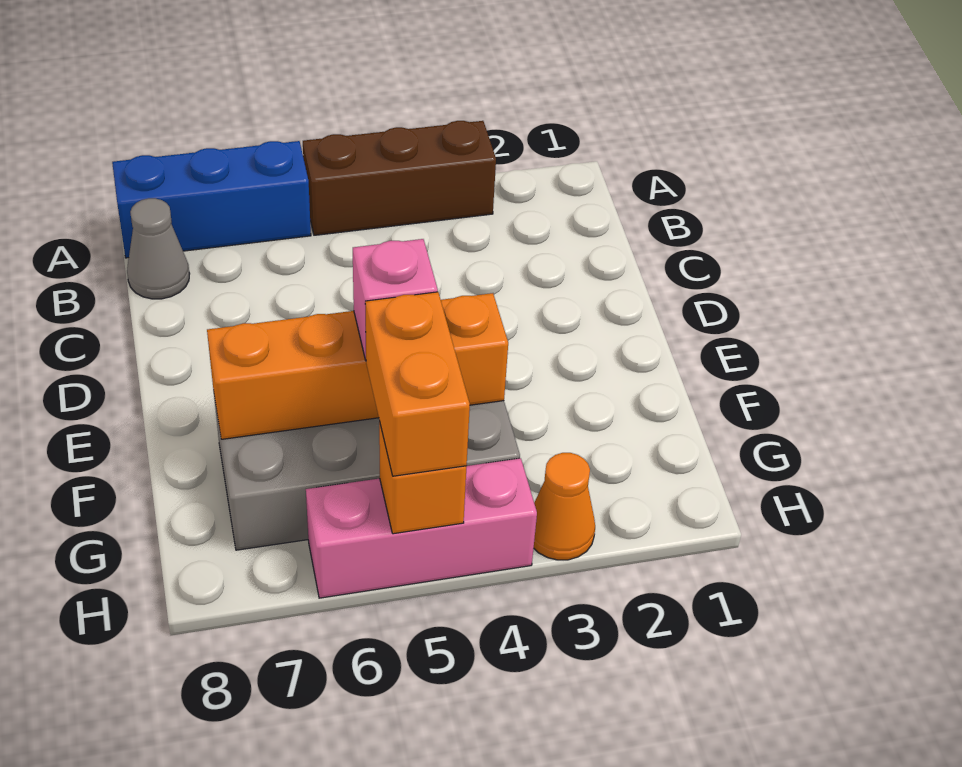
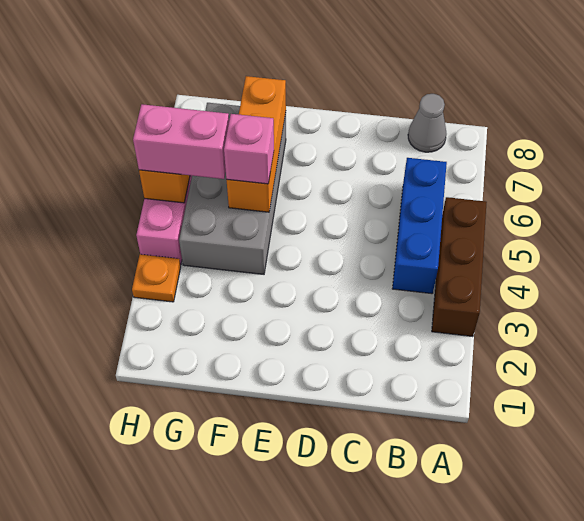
blue brick A6:A8 level 1 -> blue brick B4:B6 level 1
orange brick F4:F7 level 2 -> orange brick F5:F7 level 2
orange brick G5:H5 level 3 -> pink brick G5:H5 level 3
orange cone H3 level 1 -> orange plate H3 level 1

